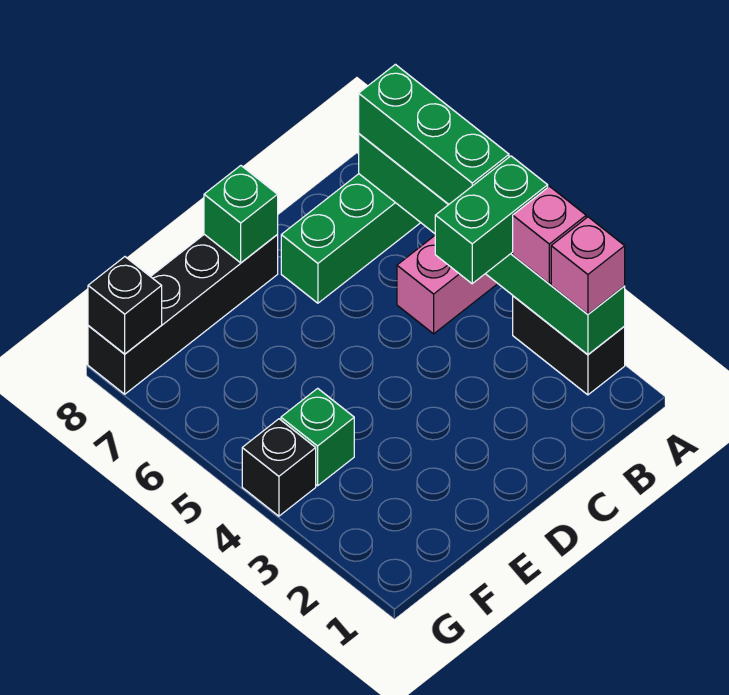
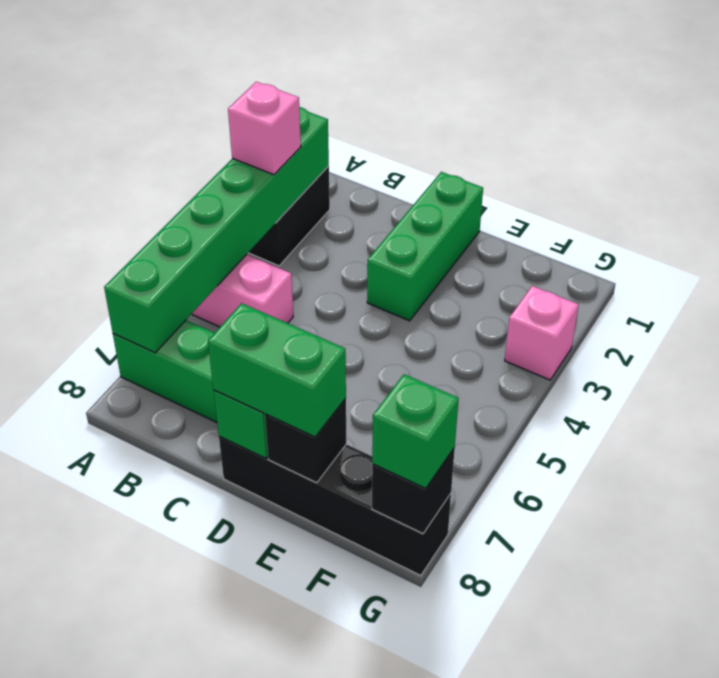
pink brick A2 level 3 -> pink brick G3 level 1
green brick A4:B4 level 3 -> green brick D8:E8 level 3
green brick A5:A7 level 3 -> green brick D1:D3 level 1
green brick F4 level 1 -> green brick G8 level 3
black brick G4 level 1 -> black brick E8 level 2

